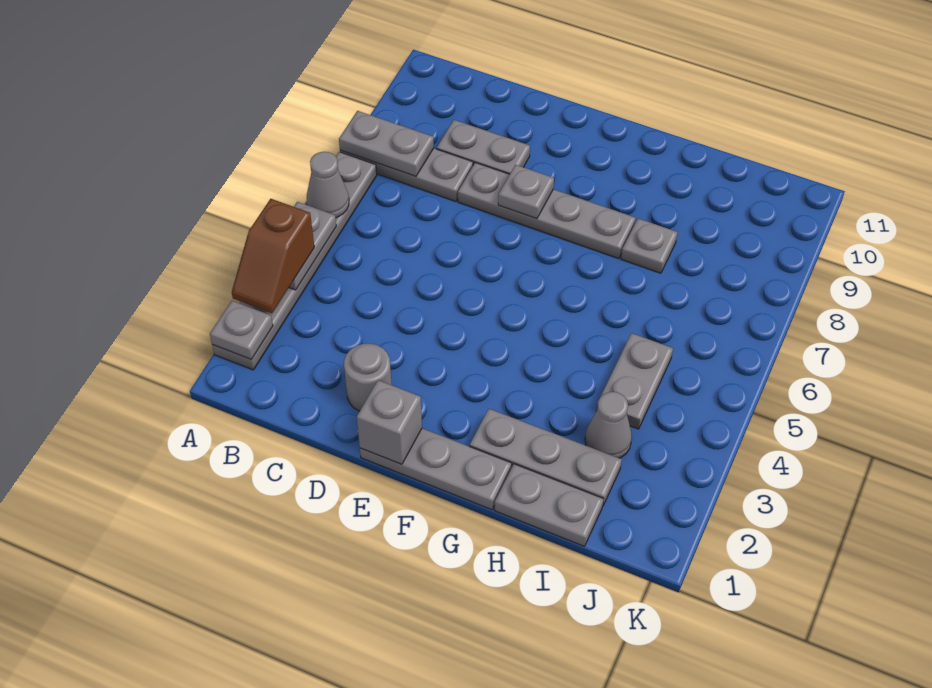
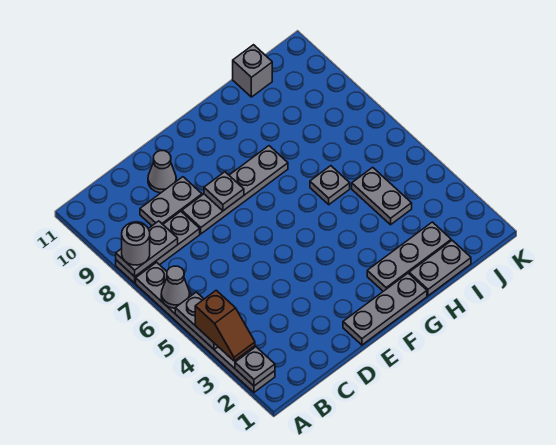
grey round brick D2 level 1 -> grey round brick A8 level 3
grey brick E1 level 2 -> grey brick I11 level 1
grey plate H8 level 1 -> grey plate H6 level 1
grey cone I3 level 1 -> grey cone D10 level 1

